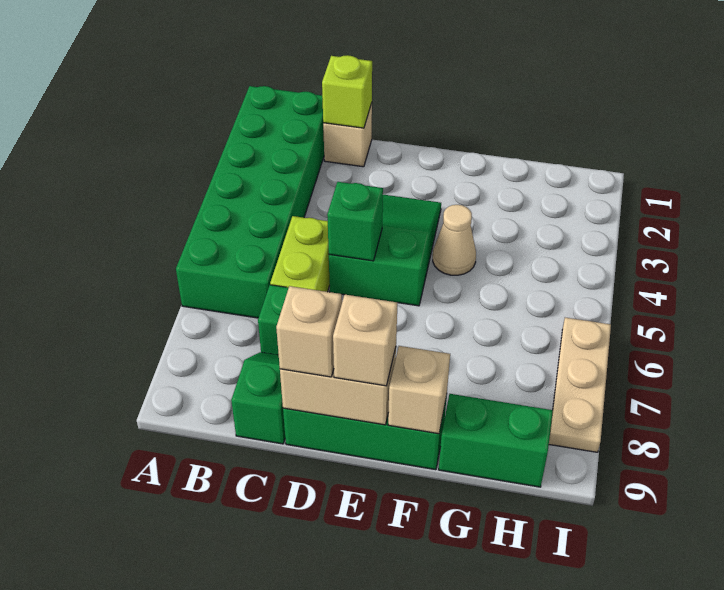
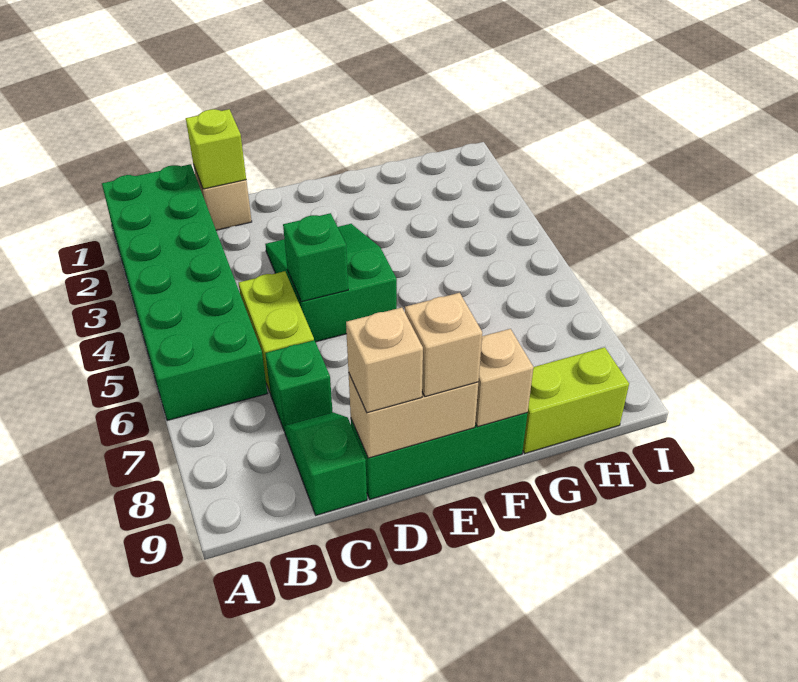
tan cone F4 level 1 -> none
green brick G9:H9 level 1 -> lime brick G9:H9 level 1
tan plate I6:I8 level 1 -> none

